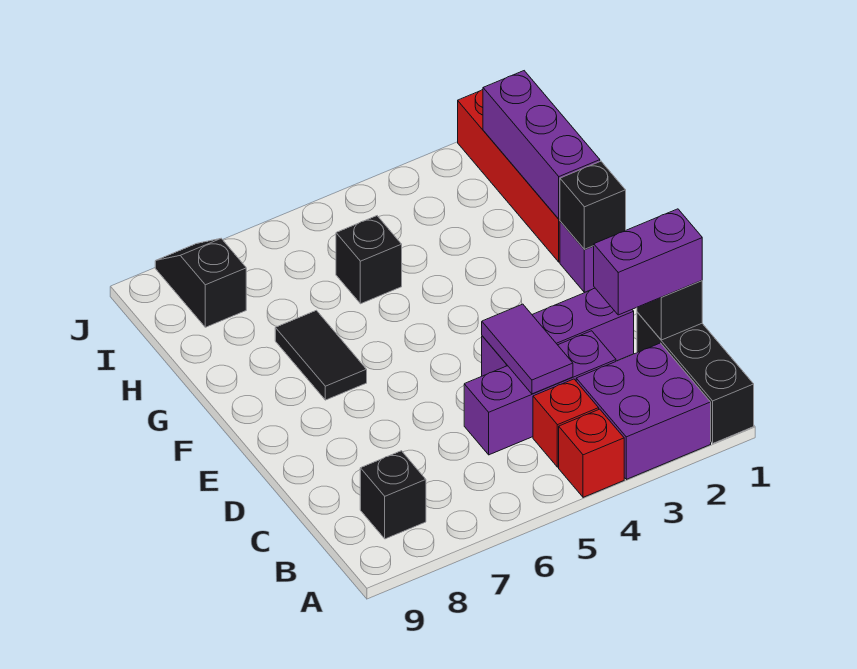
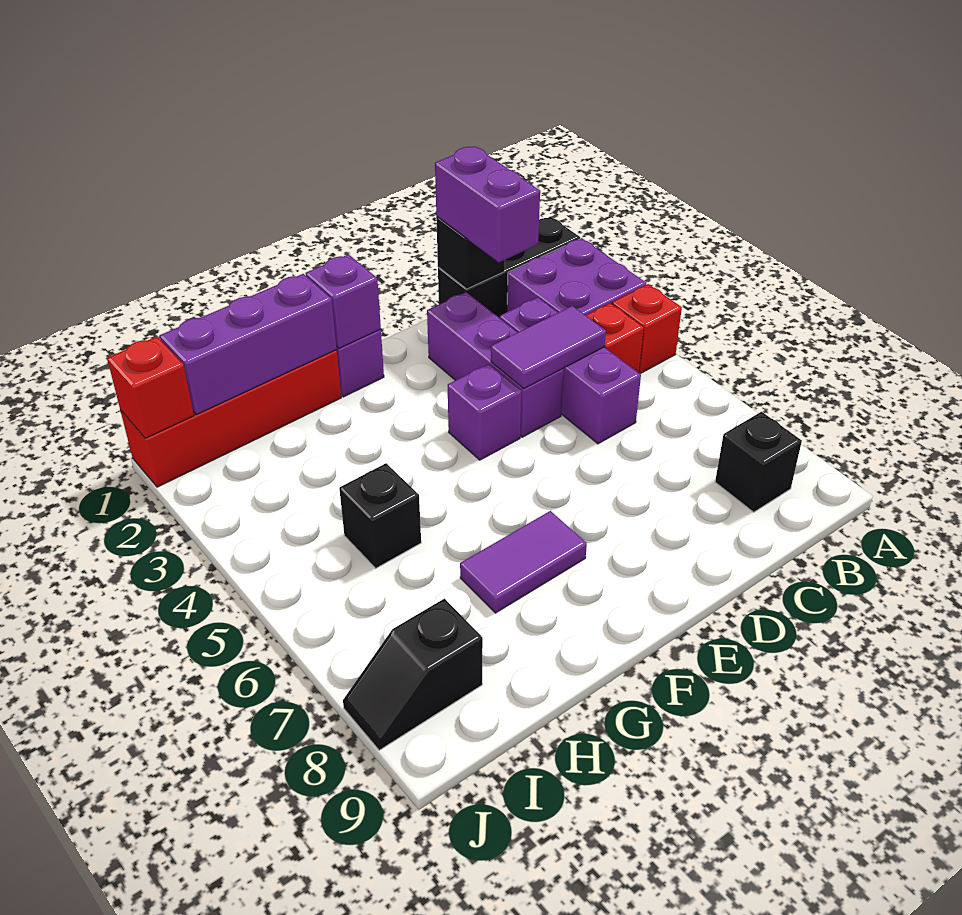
none -> purple brick E4 level 1
black brick F1 level 2 -> purple brick F1 level 2
black tile F7:G7 level 1 -> purple tile F7:G7 level 1
none -> red brick J1 level 2

